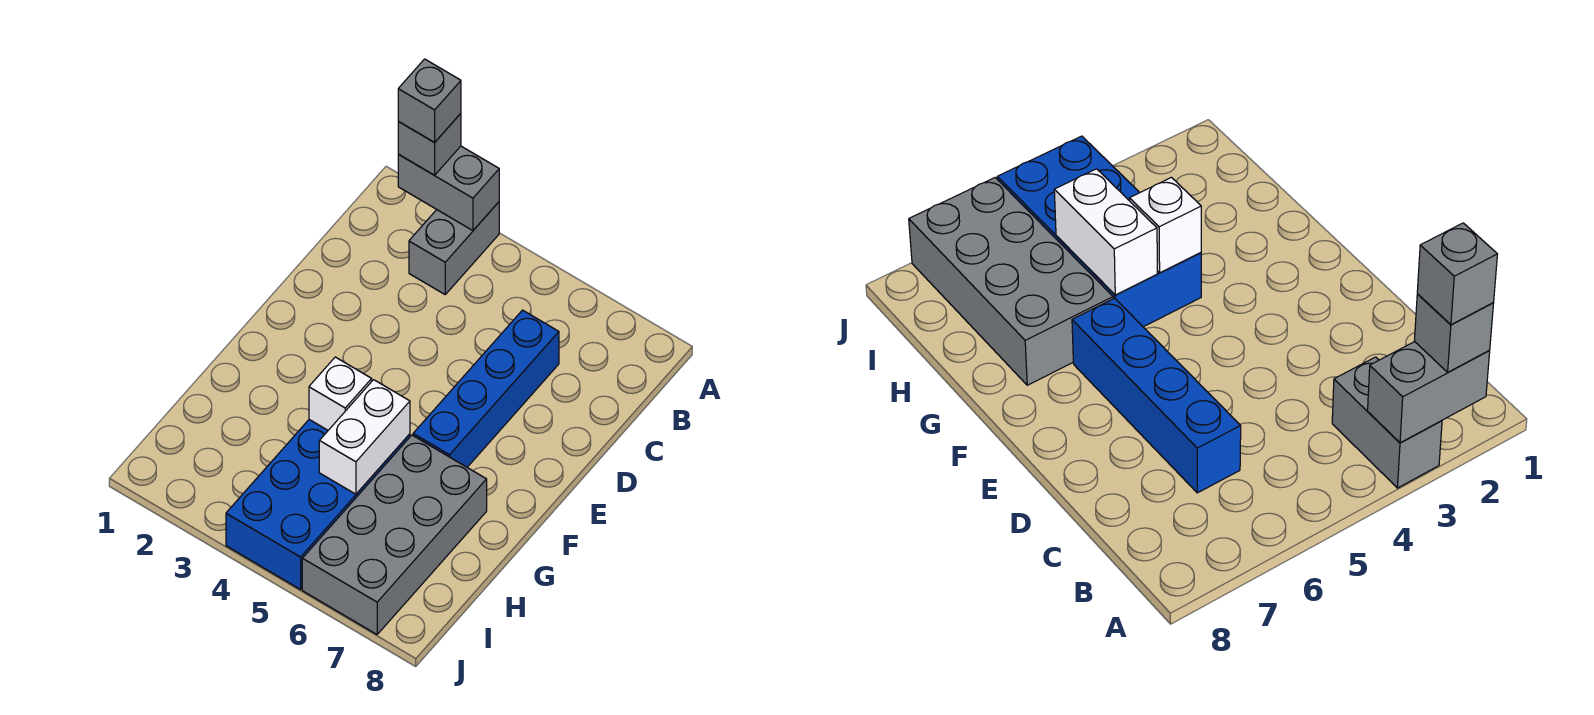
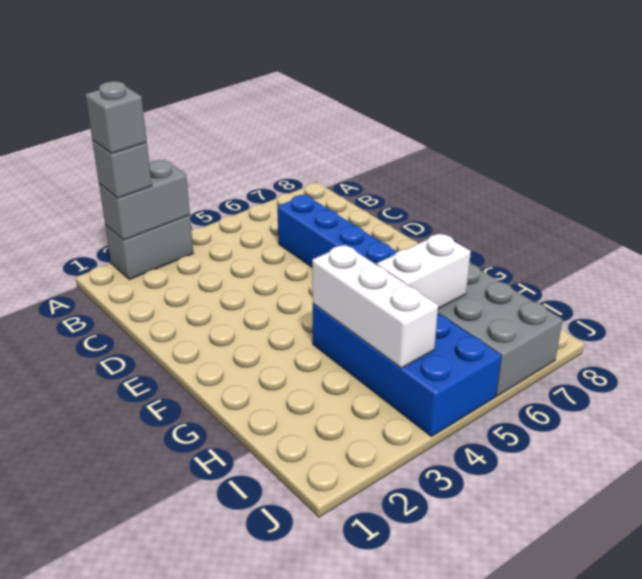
grey brick A3:B3 level 1 -> grey brick A2:A3 level 1
white brick G4 level 2 -> white brick G4:I4 level 2
white brick G5:H5 level 2 -> white brick H5:H6 level 2

